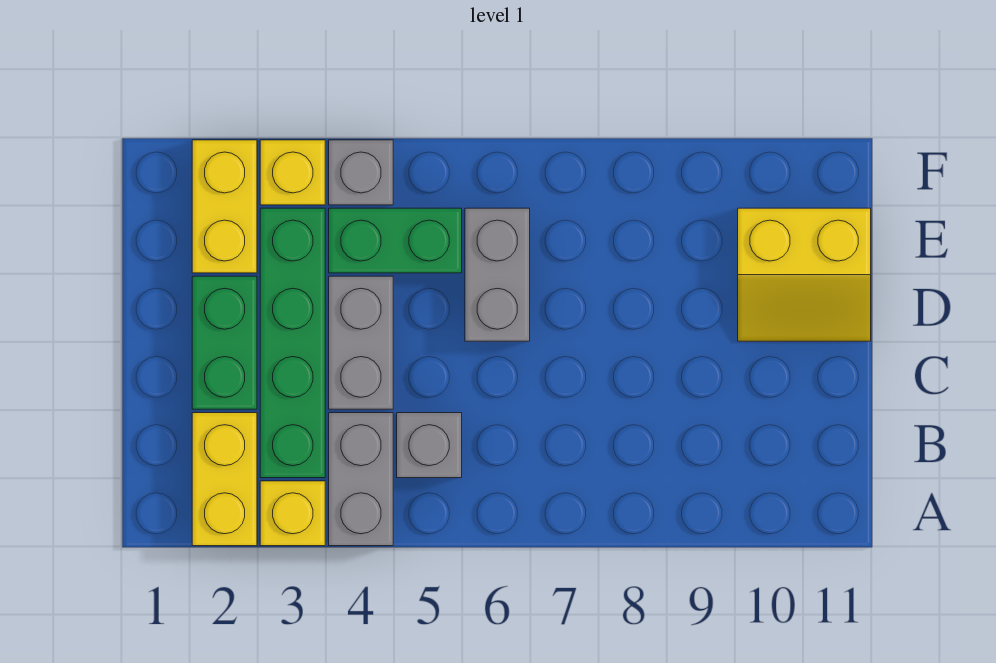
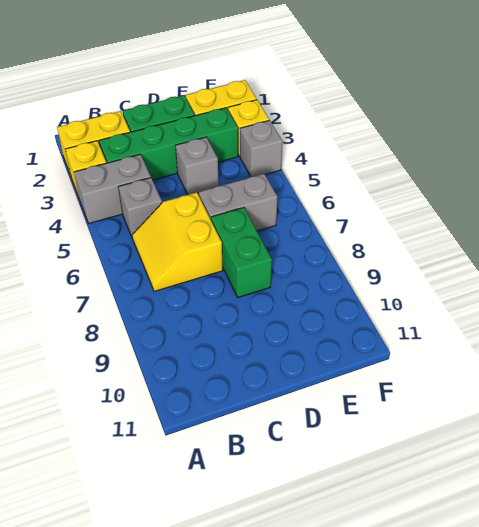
grey brick C4:D4 level 1 -> grey brick D4 level 1
yellow slope D10:E11 level 1 top E -> yellow slope B6:C7 level 1 top C
green brick E4:E5 level 1 -> green brick D7:D8 level 1

